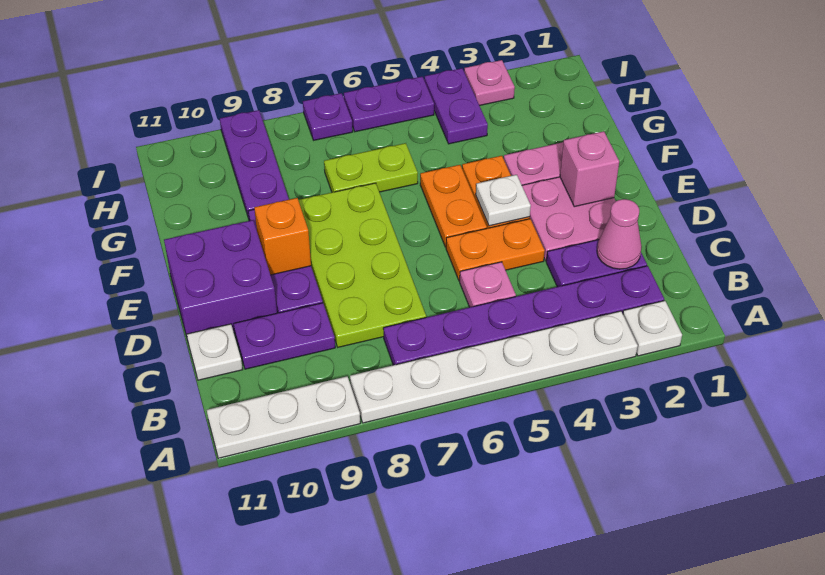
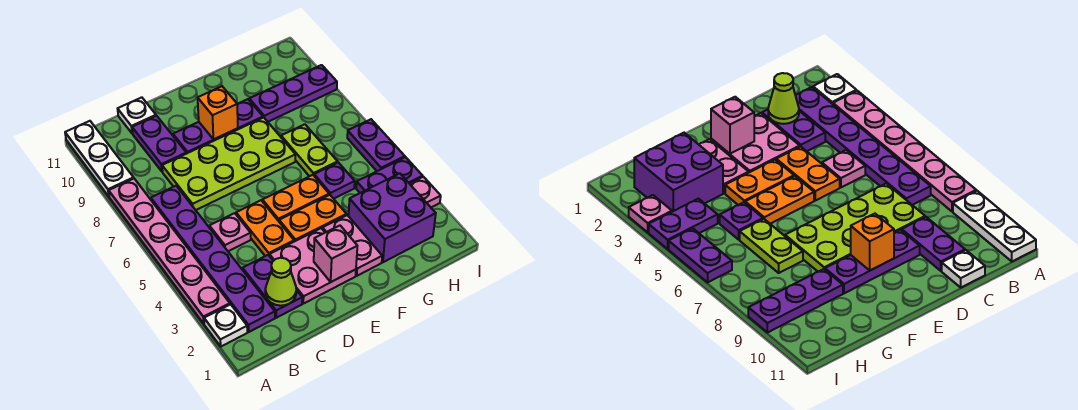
white plate A3:A8 level 1 -> pink plate A3:A8 level 1
pink cone C2 level 2 -> lime cone C2 level 2
purple brick D10:E11 level 1 -> purple brick G2:H3 level 1
white plate E4 level 2 -> none
purple plate I7 level 1 -> purple plate G5 level 1

